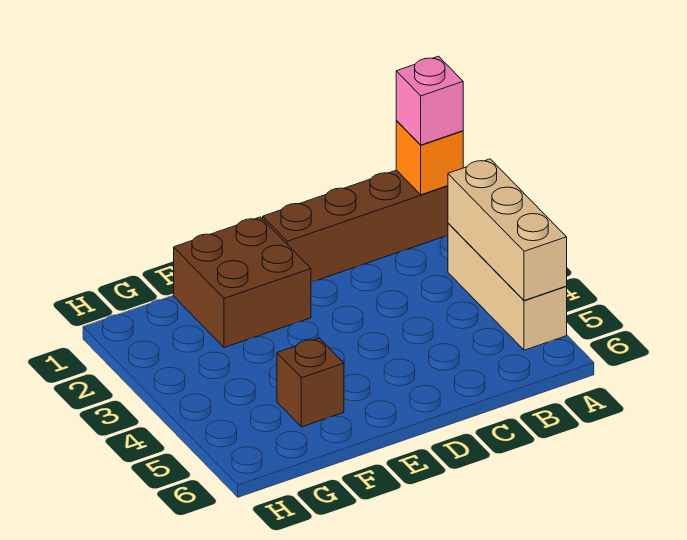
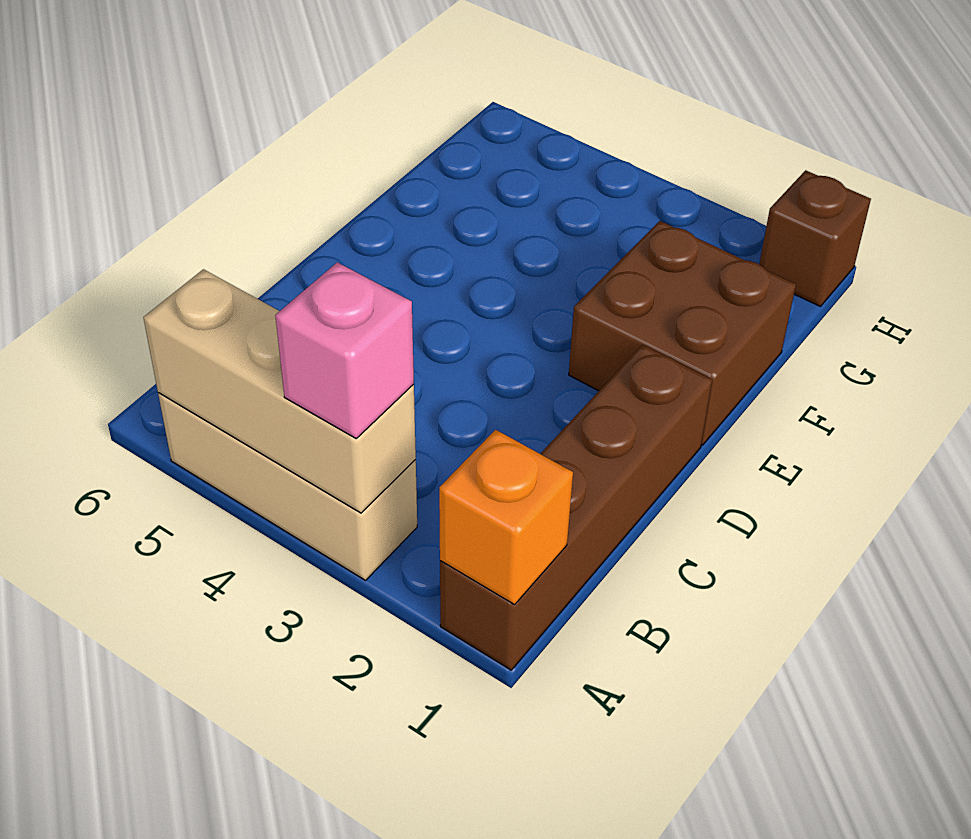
pink brick A1 level 3 -> pink brick A3 level 3
brown brick F5 level 1 -> brown brick H1 level 1

